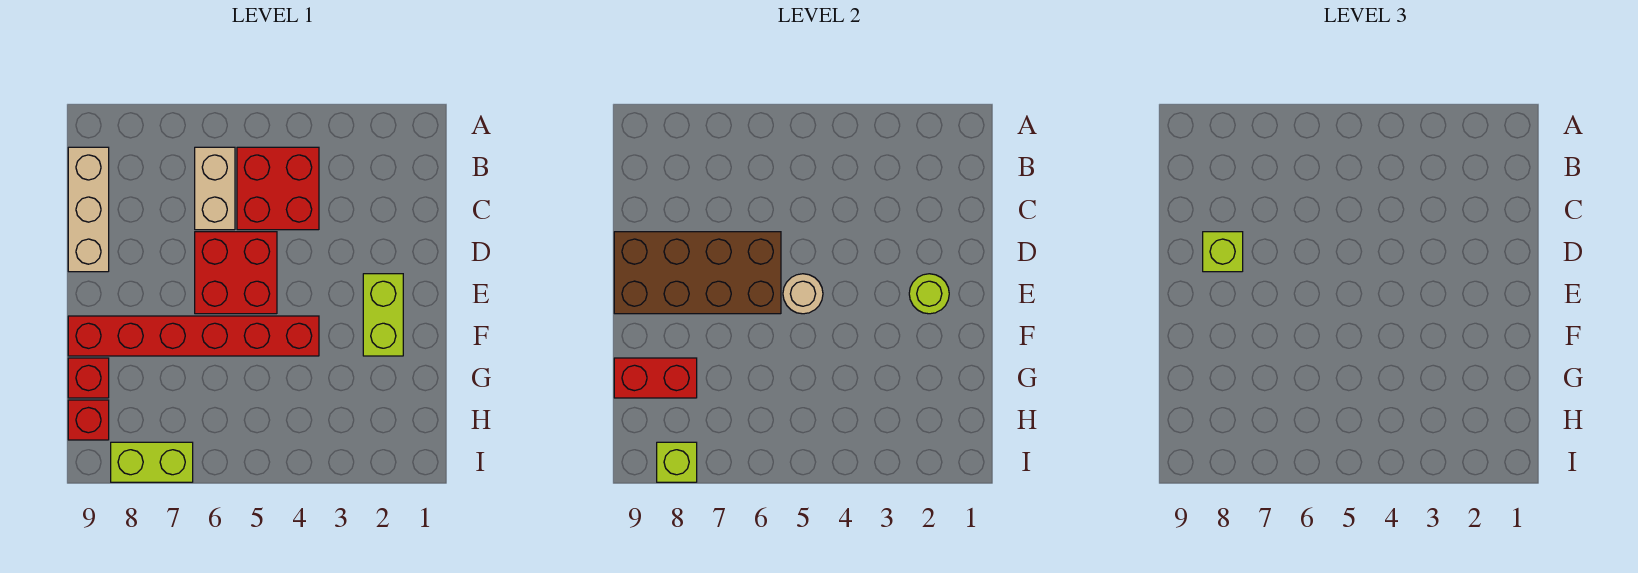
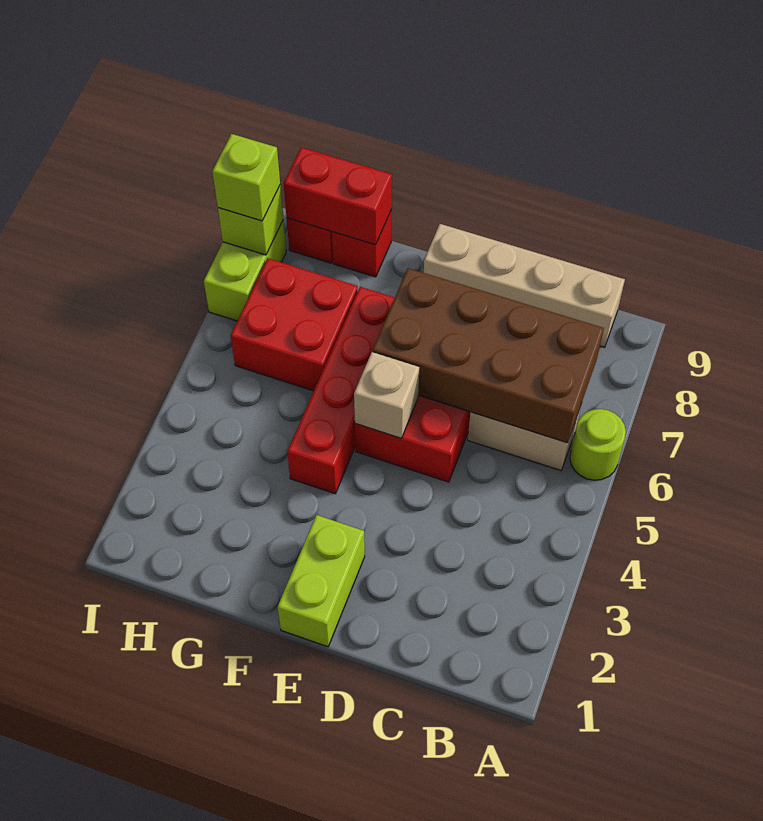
red brick B4:C5 level 1 -> red brick G6:H7 level 1
tan brick B9:D9 level 1 -> tan brick B9:E9 level 1
brown brick D6:E9 level 2 -> brown brick B6:E7 level 2
lime brick D8 level 3 -> lime brick I8 level 3
lime brick E2:F2 level 1 -> lime brick E1:E2 level 1
lime round brick E2 level 2 -> lime round brick A6 level 1
tan round brick E5 level 2 -> tan brick E5 level 2
red brick F4:F9 level 1 -> red brick F4:F7 level 1
red brick G8:G9 level 2 -> red brick G9:H9 level 2

